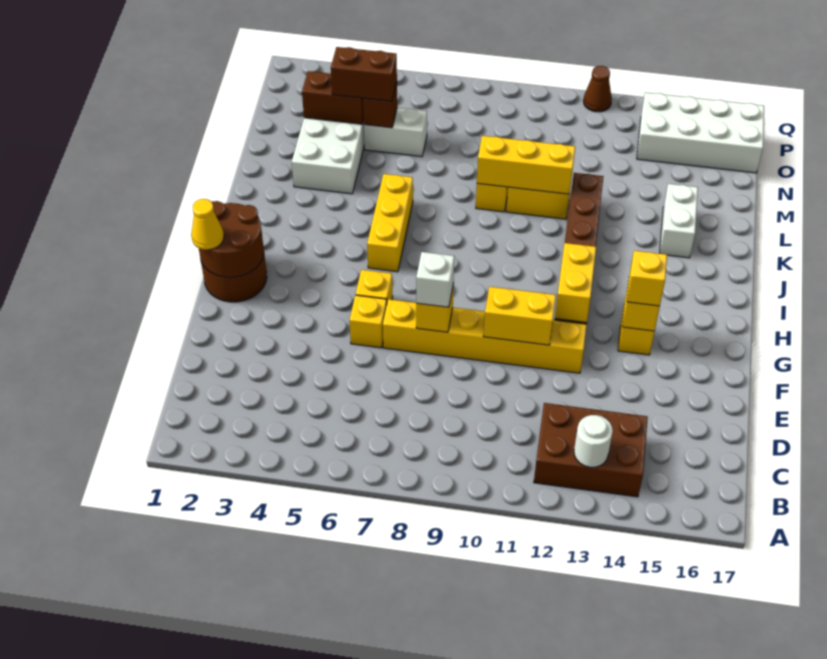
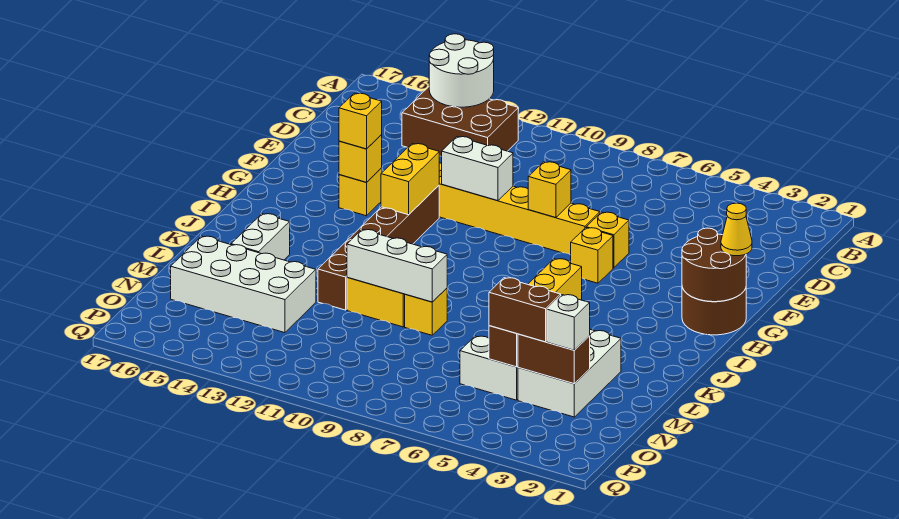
white round brick B13 level 2 -> white round brick A13:B14 level 2
white brick F8 level 3 -> white brick N3 level 3
yellow brick F10:F11 level 2 -> white brick F10:F11 level 2
yellow brick L9:L11 level 2 -> white brick L9:L11 level 2
white brick O14:P17 level 1 -> white brick M13:N16 level 1
brown cone Q12 level 1 -> none

